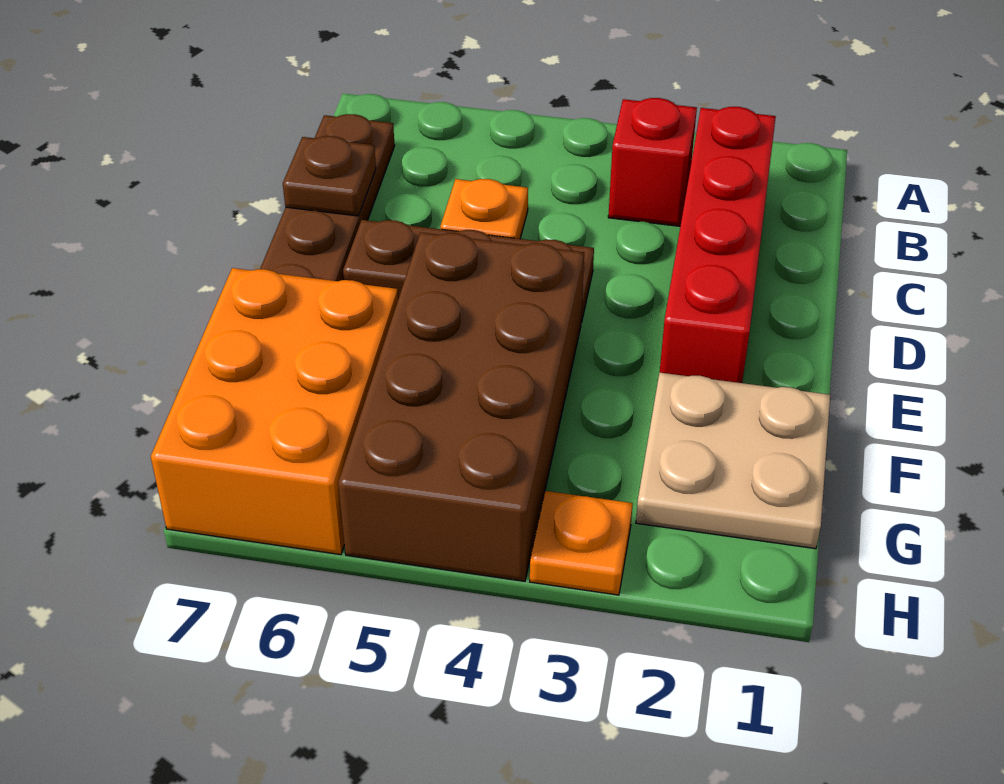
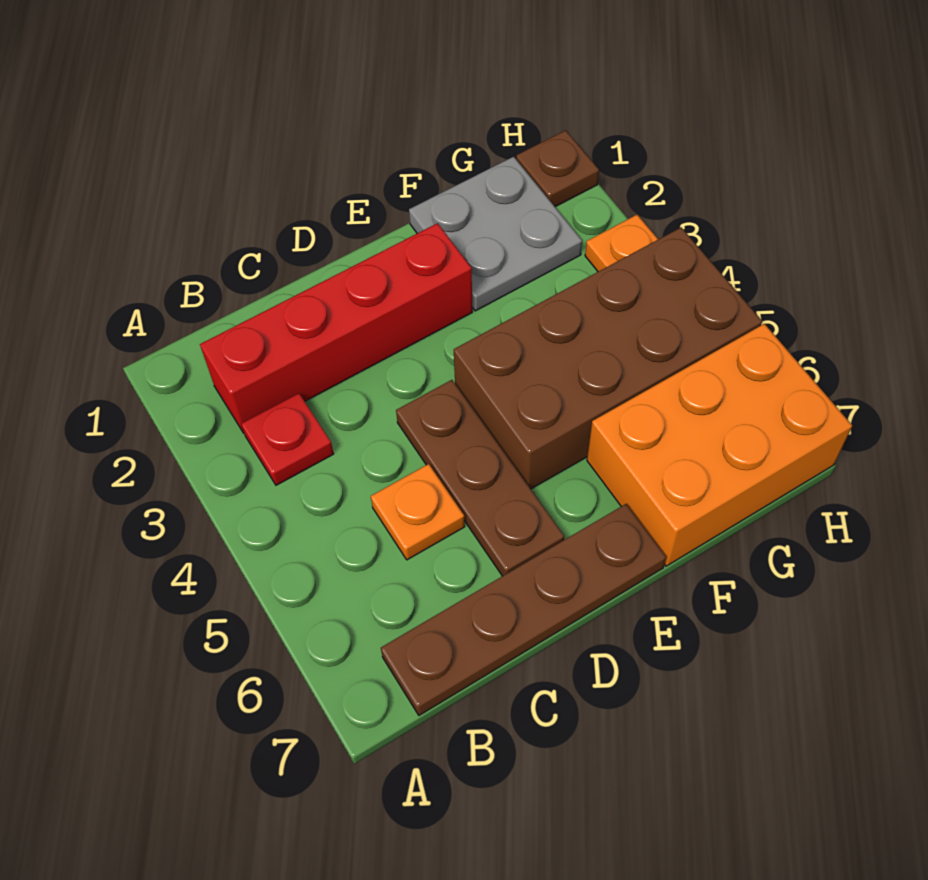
red brick B3 level 1 -> red plate B3 level 1
brown plate C7 level 2 -> brown plate H1 level 1
tan plate F1:G2 level 1 -> grey plate F1:G2 level 1

